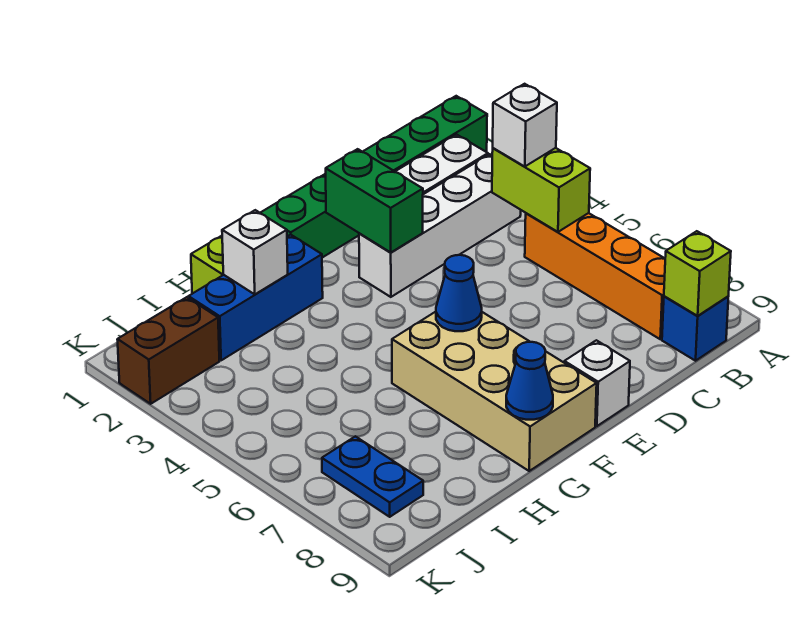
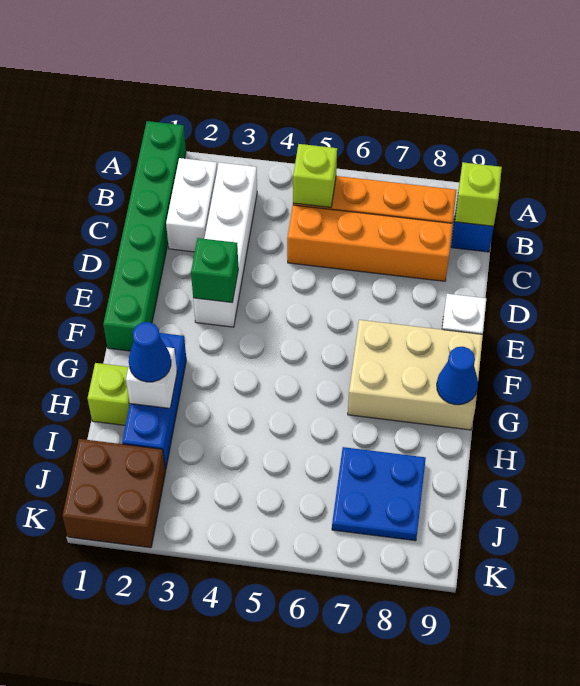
lime brick B4:B5 level 2 -> lime brick B5 level 2
white brick B4 level 3 -> none
none -> orange brick C5:C8 level 1
green brick E2:E3 level 2 -> green brick E3 level 2
tan brick F6:G9 level 1 -> tan brick F7:G9 level 1
blue cone F6 level 2 -> blue cone H2 level 3
brown brick J2:K2 level 1 -> brown brick J1:K2 level 1
blue plate J7:J8 level 1 -> blue plate I7:J8 level 1

